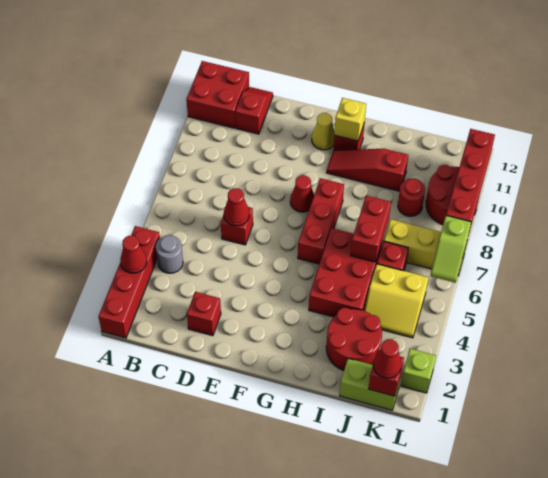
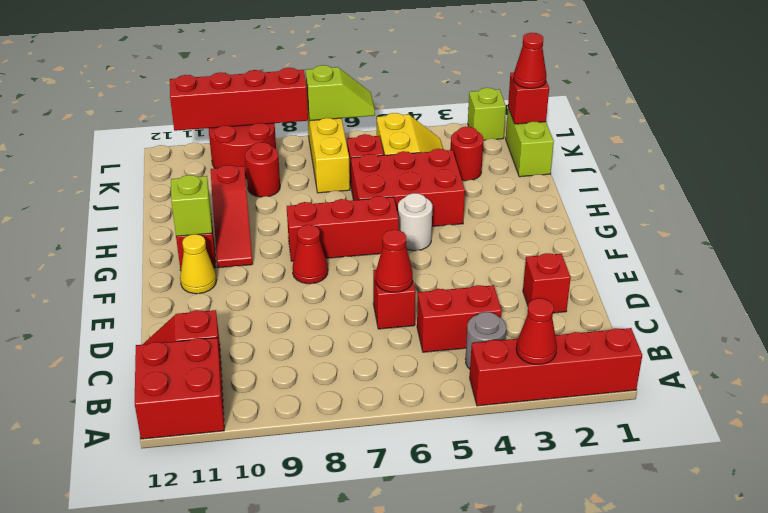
none -> white round brick G5 level 1
yellow brick G11 level 2 -> lime brick G11 level 2
red round brick I2:J3 level 1 -> red round brick J3 level 1
red brick I6:I7 level 2 -> red brick C4:C5 level 1

